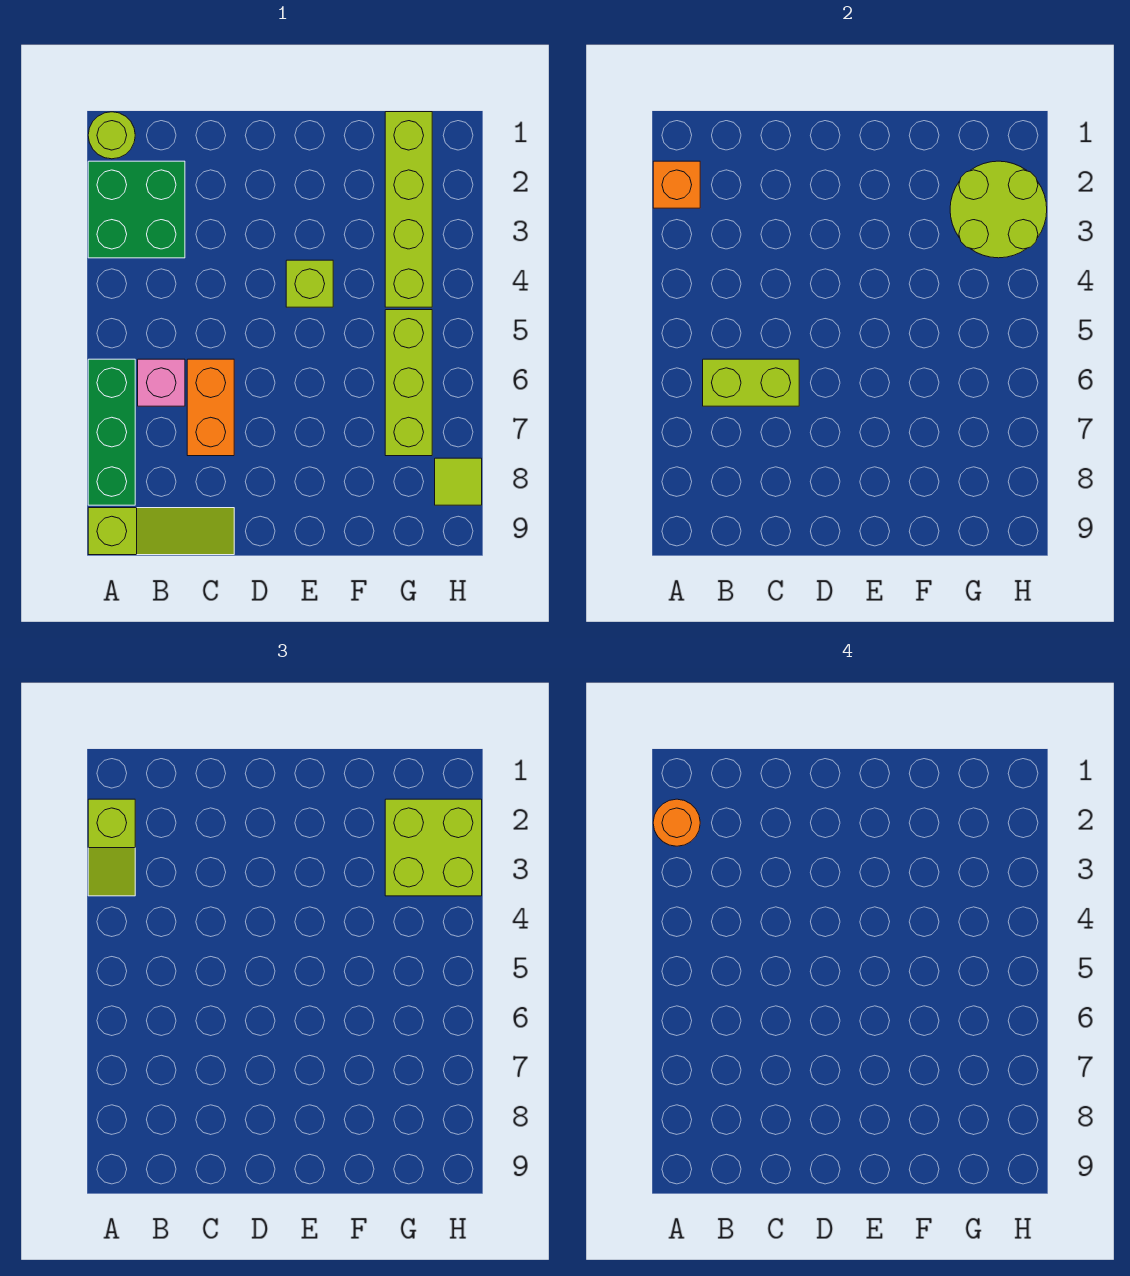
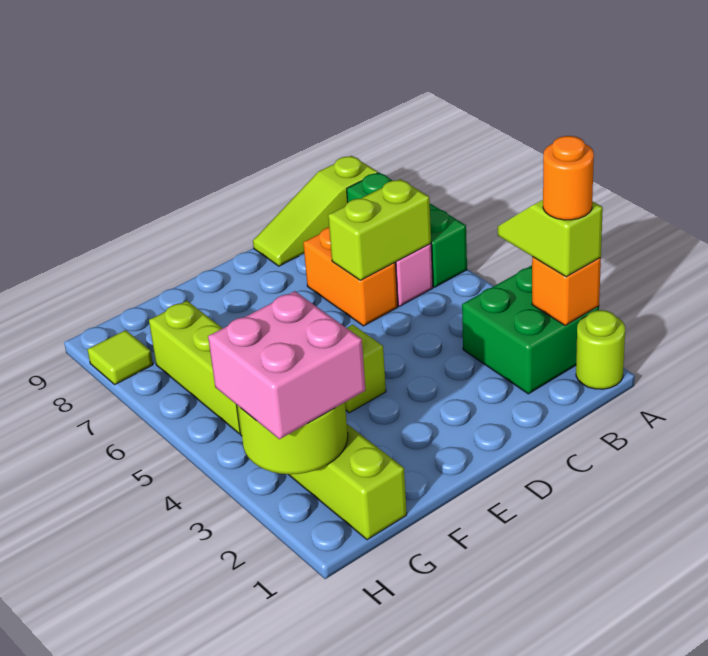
lime brick G2:H3 level 3 -> pink brick G2:H3 level 3

